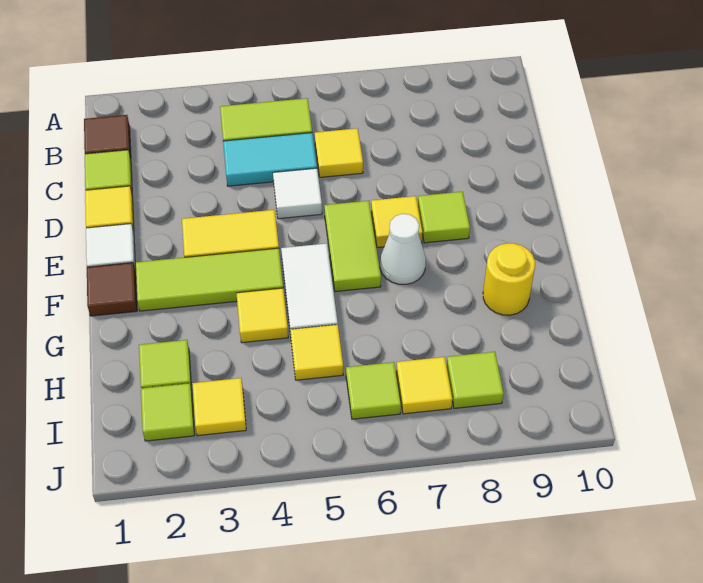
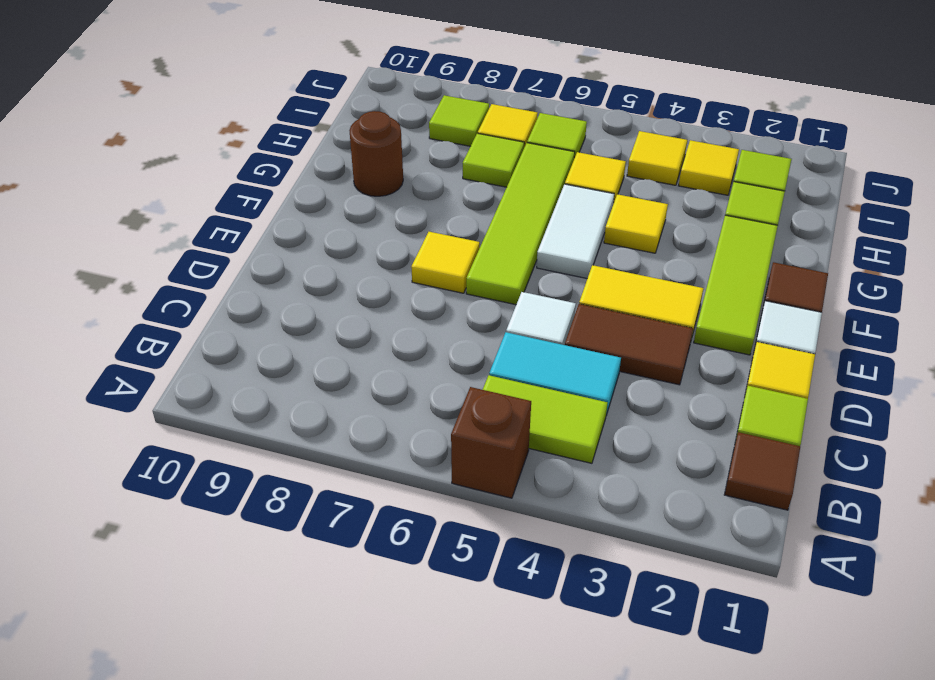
none -> brown brick A5 level 1
yellow tile C6 level 1 -> yellow tile I4 level 1
none -> brown tile D3:D4 level 1
lime tile E6:F6 level 1 -> lime tile E6:H6 level 1
lime tile E8 level 1 -> lime tile H7 level 1
lime tile F2:F4 level 1 -> lime tile E2:G2 level 1
white cone F7 level 1 -> none
yellow round brick G9 level 1 -> brown round brick G9 level 1

